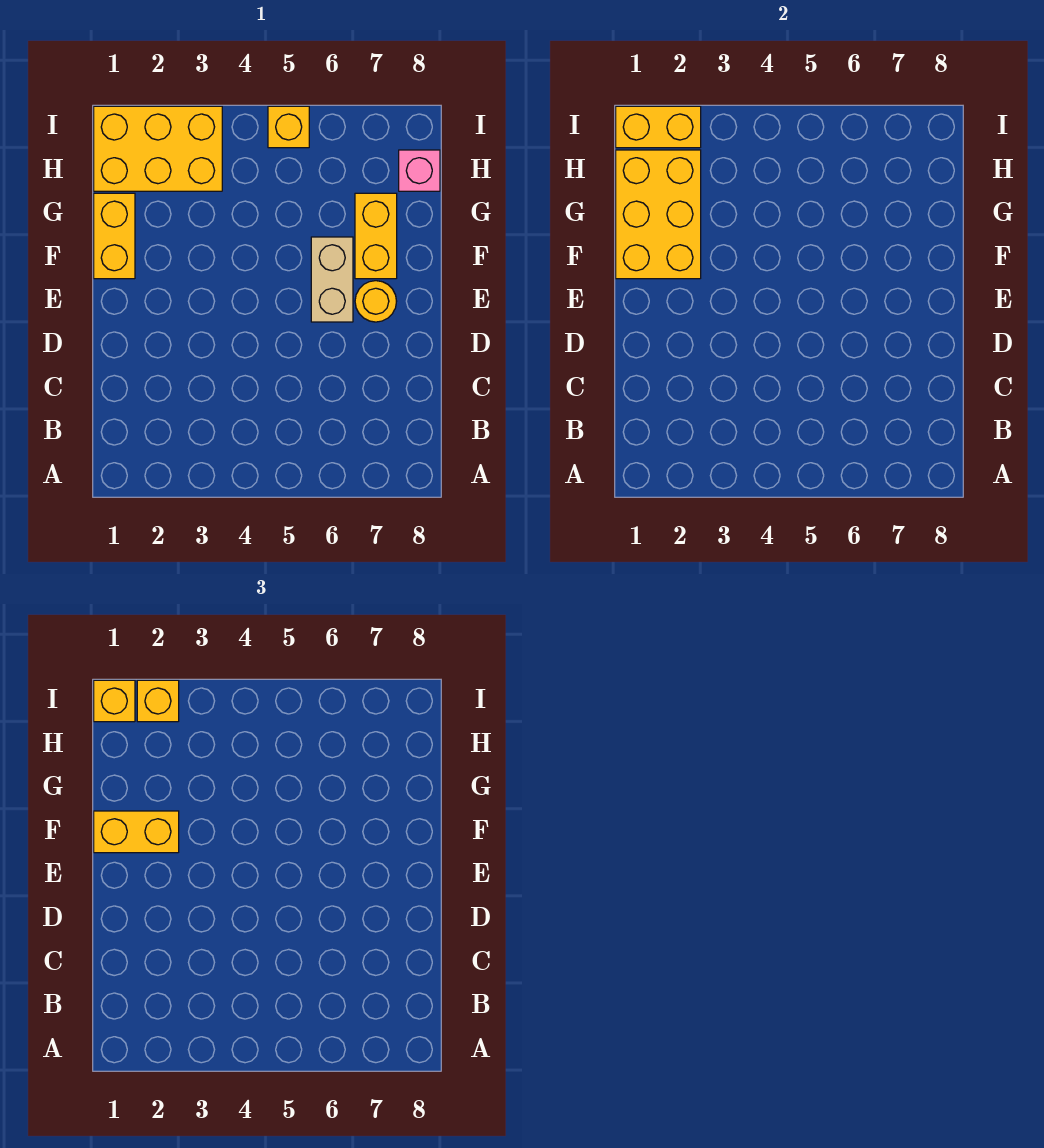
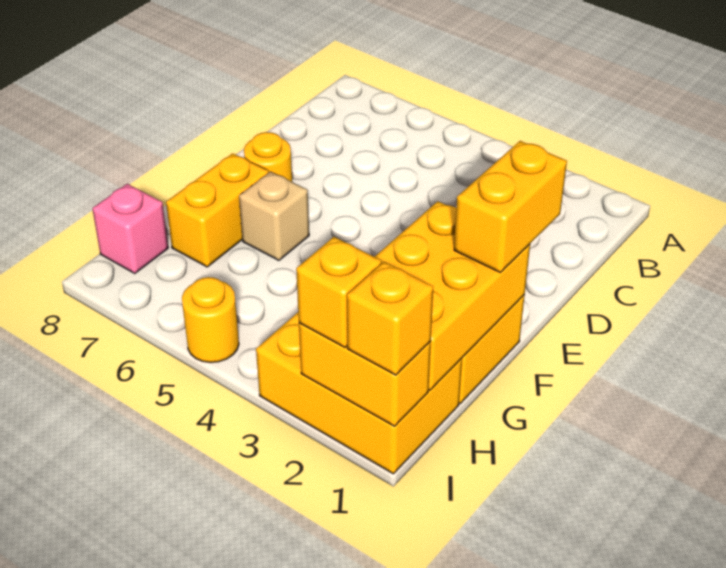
tan brick E6:F6 level 1 -> tan brick F6 level 1
yellow brick F1:F2 level 3 -> yellow brick E1:F1 level 3
yellow brick I5 level 1 -> yellow round brick I5 level 1

